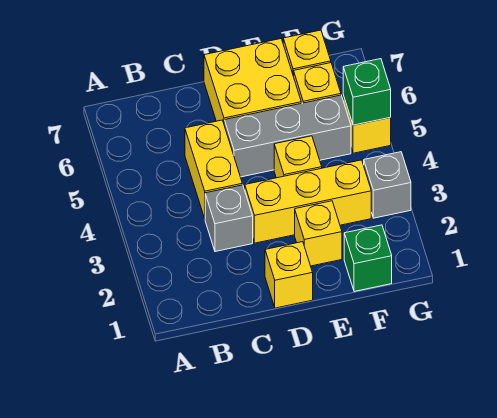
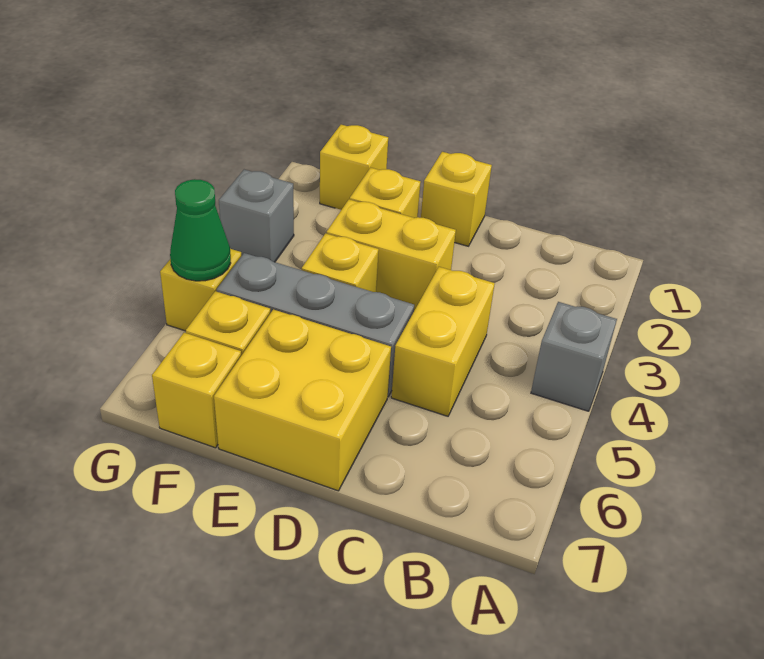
grey brick C3 level 1 -> grey brick A4 level 1
yellow brick D3:F3 level 1 -> yellow brick D3:E3 level 1
green brick F1 level 1 -> yellow brick F1 level 1
green brick G5 level 2 -> green cone G5 level 2

